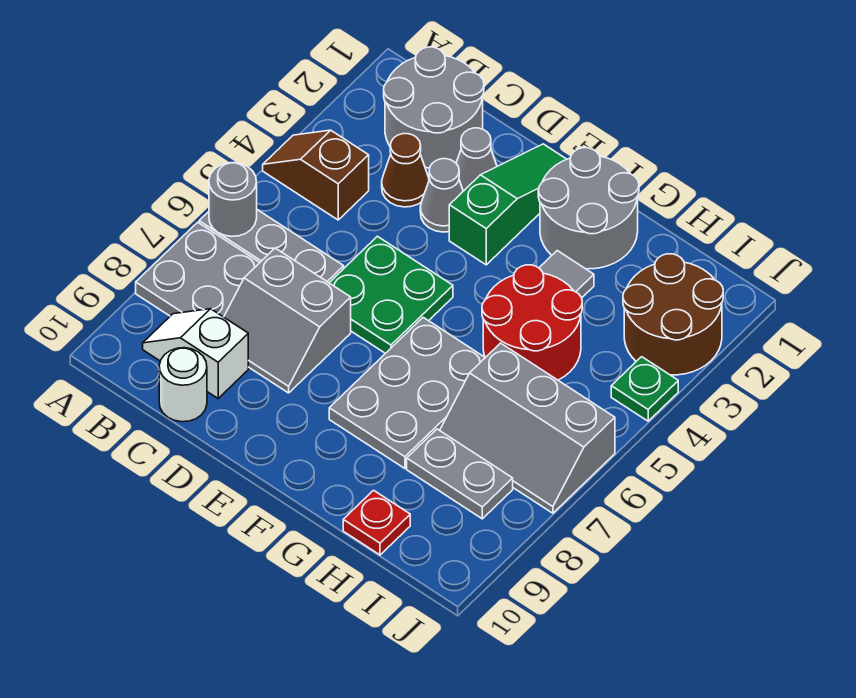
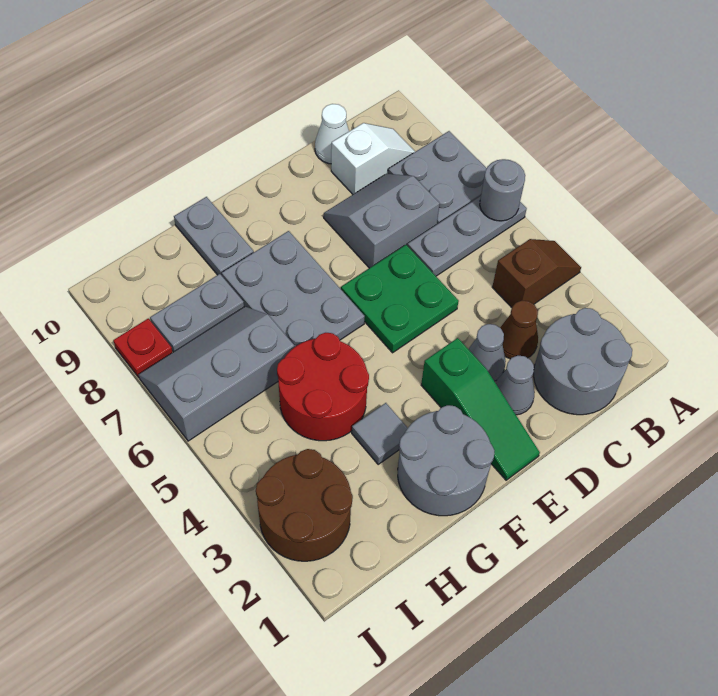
white round brick C10 level 1 -> white cone C10 level 1
none -> grey plate G9:G10 level 1
red plate H10 level 1 -> red plate J8 level 1
green plate J4 level 1 -> none

